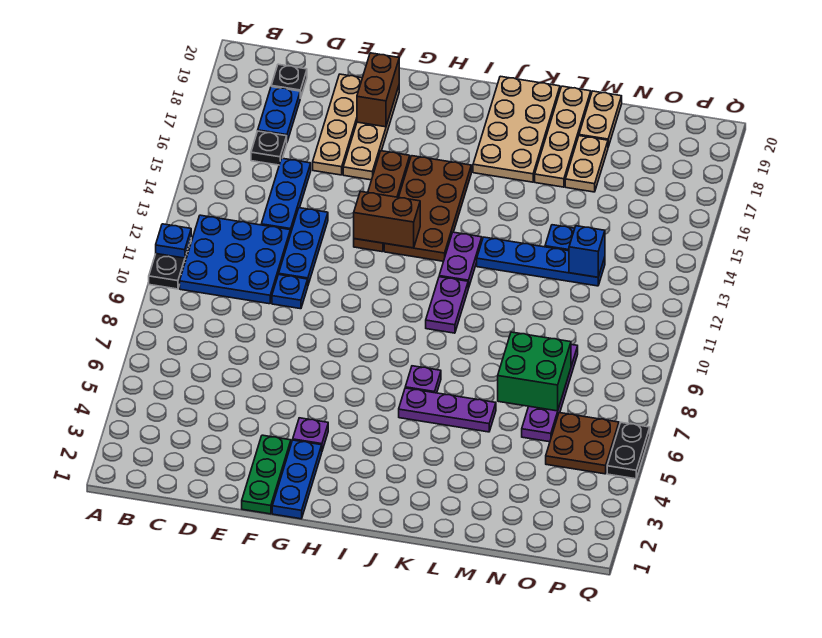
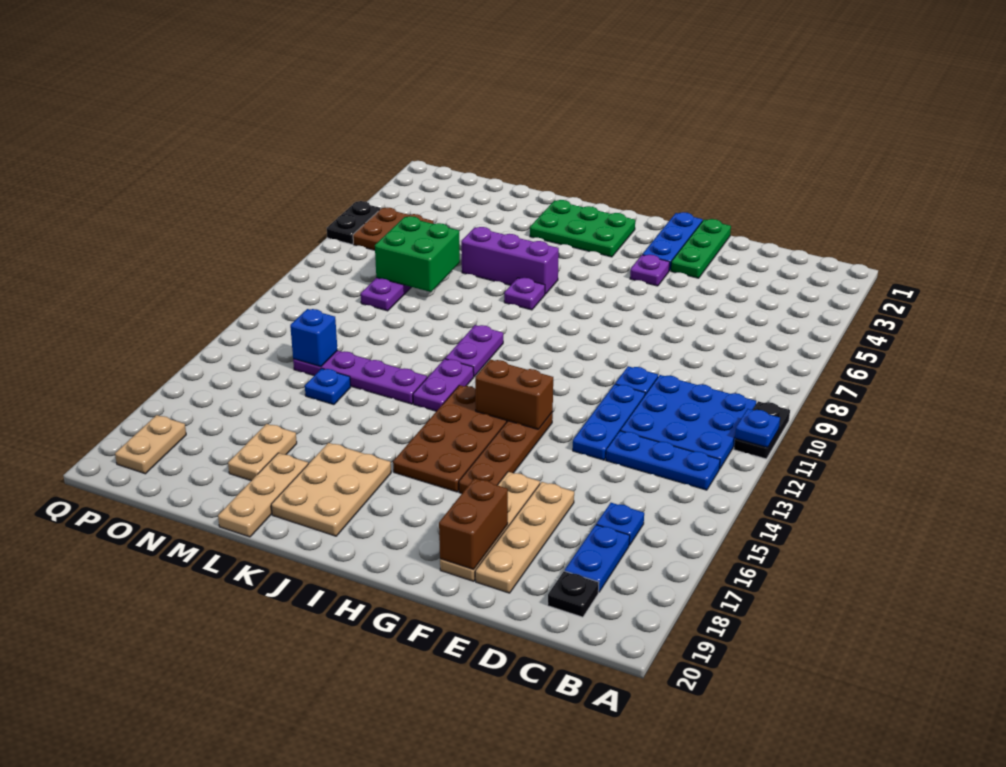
black plate C16 level 1 -> blue plate C16 level 1
blue plate D13:D15 level 1 -> blue plate B13:D13 level 1
none -> green plate I2:K3 level 1
purple plate J6:L6 level 1 -> purple brick J6:L6 level 1
tan plate J17:K20 level 1 -> tan plate J17:K19 level 1
blue plate K13:N13 level 1 -> purple plate K13:N13 level 1
tan plate L17:L20 level 1 -> tan plate L18:L20 level 1
tan plate M19:M20 level 1 -> tan plate P18:P19 level 1

